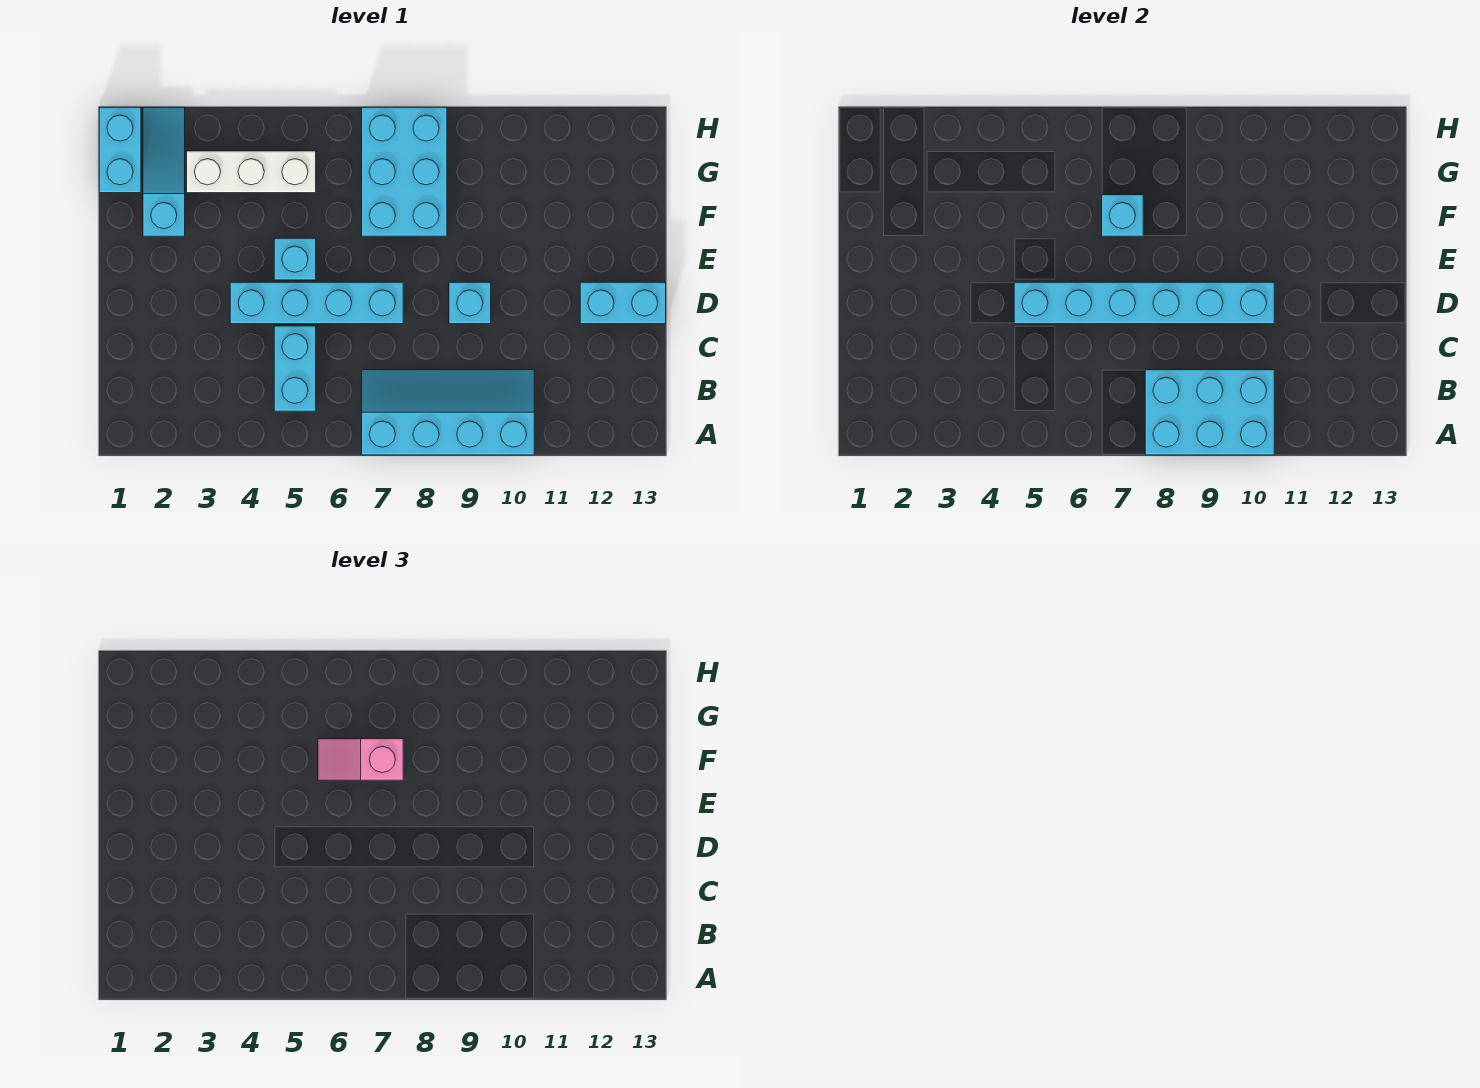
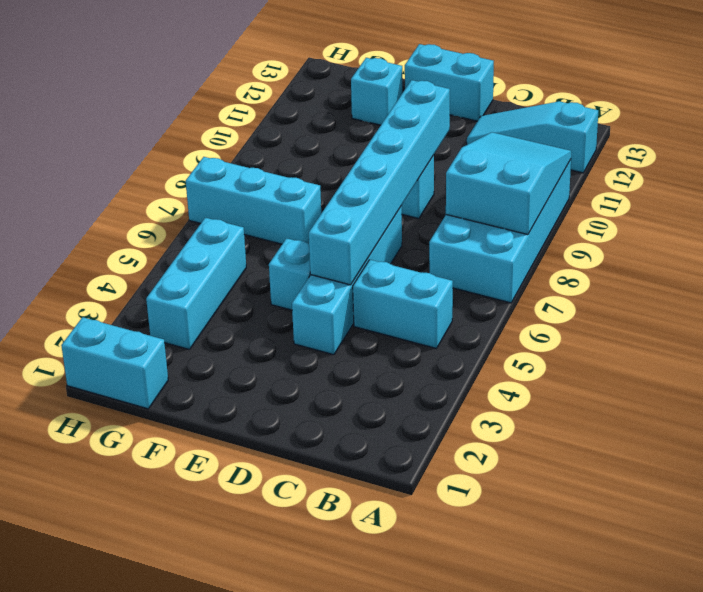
cyan slope A7:B10 level 1 top A -> cyan brick A7:B10 level 1
cyan brick A8:B10 level 2 -> cyan slope A8:B10 level 2 top 8
cyan brick D12:D13 level 1 -> cyan brick D13:E13 level 1
cyan slope F2:H2 level 1 top F -> cyan slope A12:C12 level 1 top A
pink slope F6:F7 level 3 top 7 -> none
cyan brick F7:H8 level 1 -> cyan brick F7:H7 level 1
cyan brick F7 level 2 -> cyan brick F12 level 1
white brick G3:G5 level 1 -> cyan brick G3:G5 level 1

